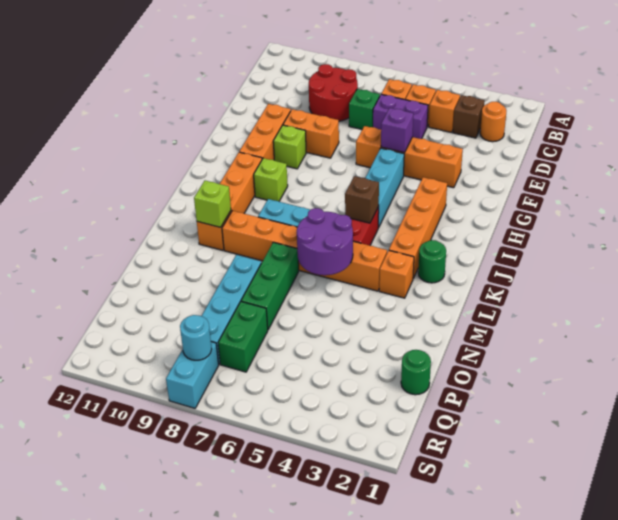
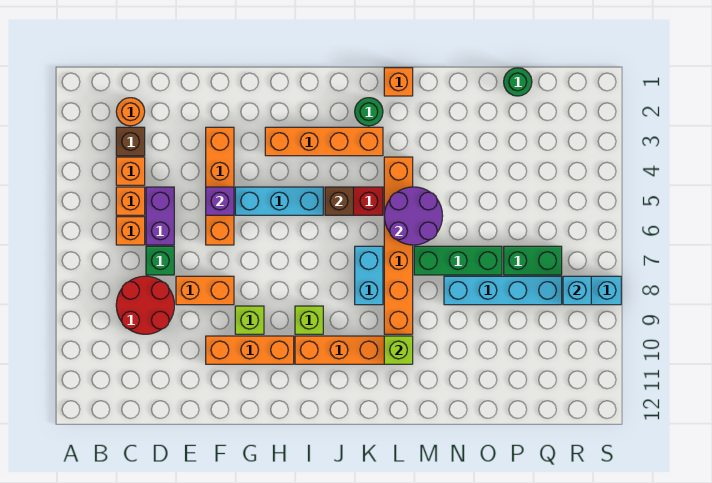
orange brick F8:F9 level 1 -> orange brick E8:F8 level 1
orange brick L3 level 1 -> orange brick L1 level 1
cyan round brick R8 level 2 -> cyan brick R8 level 2

